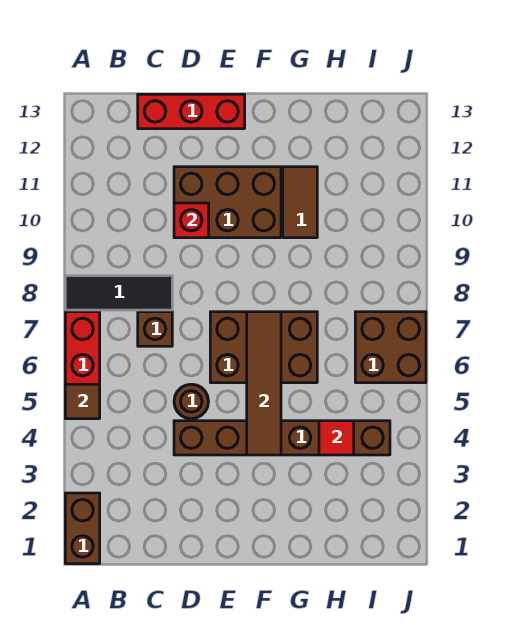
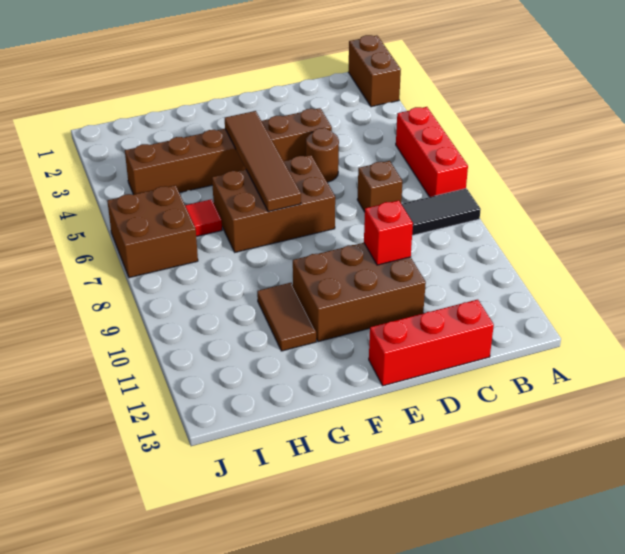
brown tile A5 level 2 -> none
red tile H4 level 2 -> red tile H6 level 1

